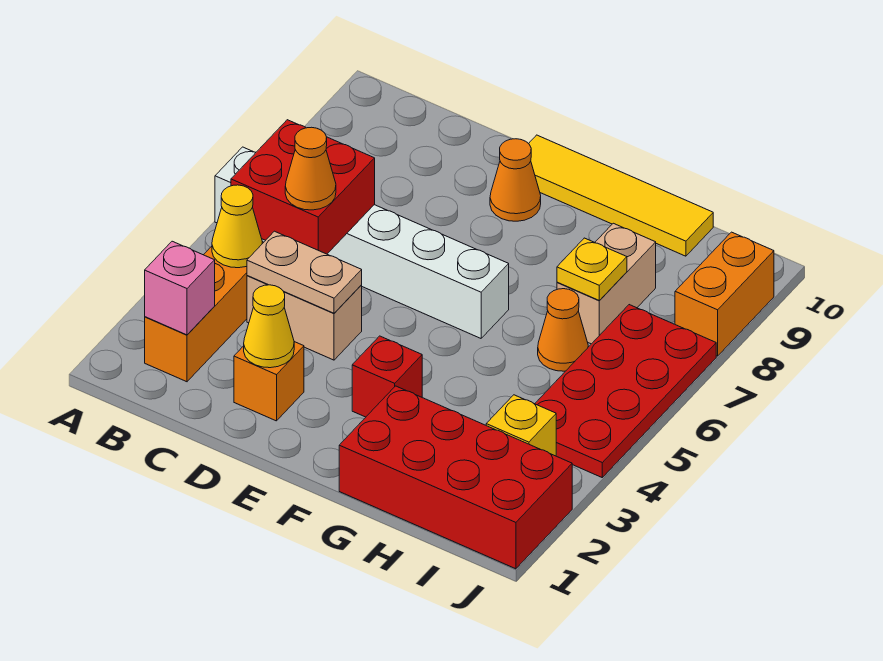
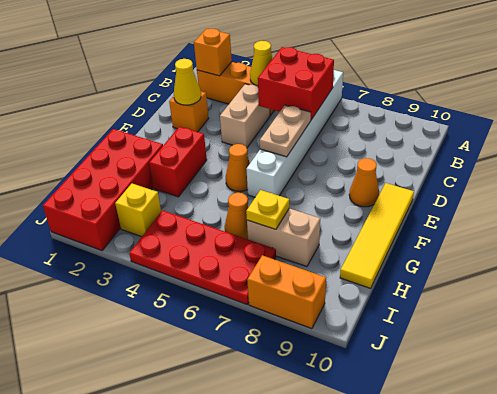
pink brick B2 level 2 -> orange brick B2 level 2
tan plate C4:D4 level 2 -> tan plate D6:E6 level 2
orange cone C5 level 3 -> orange cone F5 level 1
red brick F3 level 1 -> red brick F3:G3 level 1

